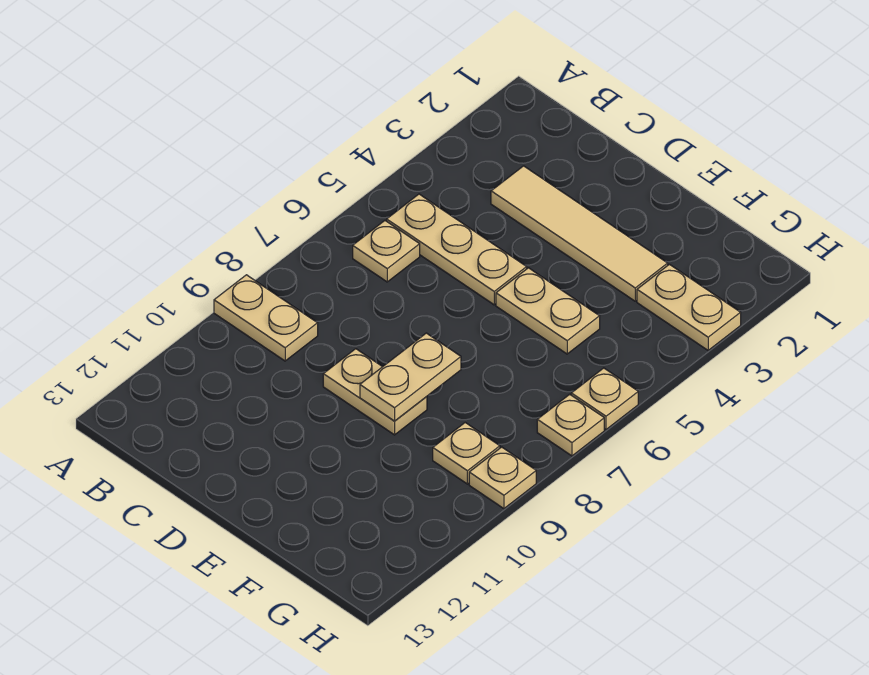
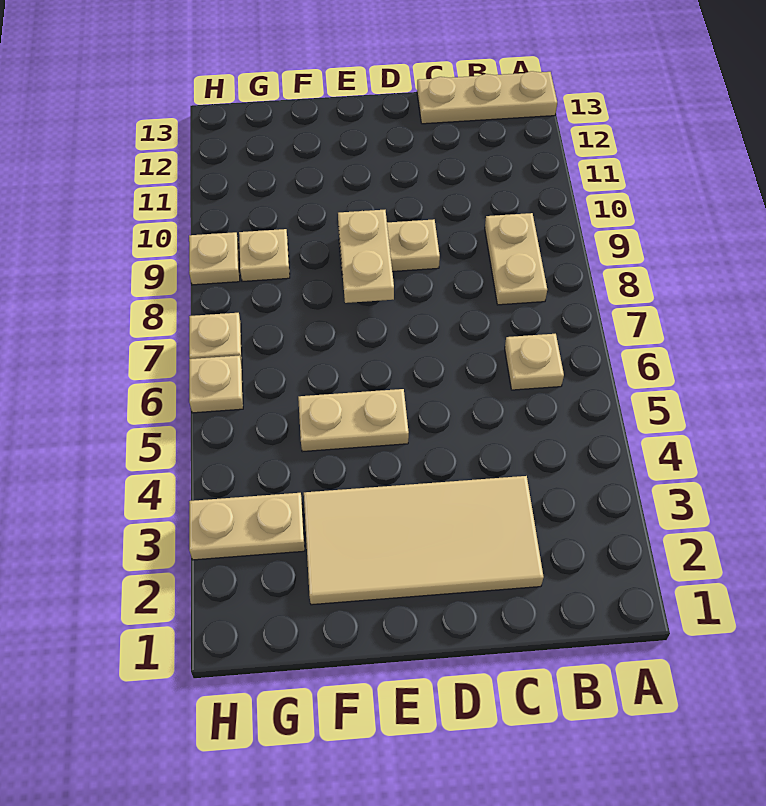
tan plate A9:B9 level 1 -> tan plate B8:B9 level 1
tan plate B5:D5 level 1 -> tan plate A13:C13 level 1
tan tile C3:F3 level 1 -> tan tile C2:F3 level 1

